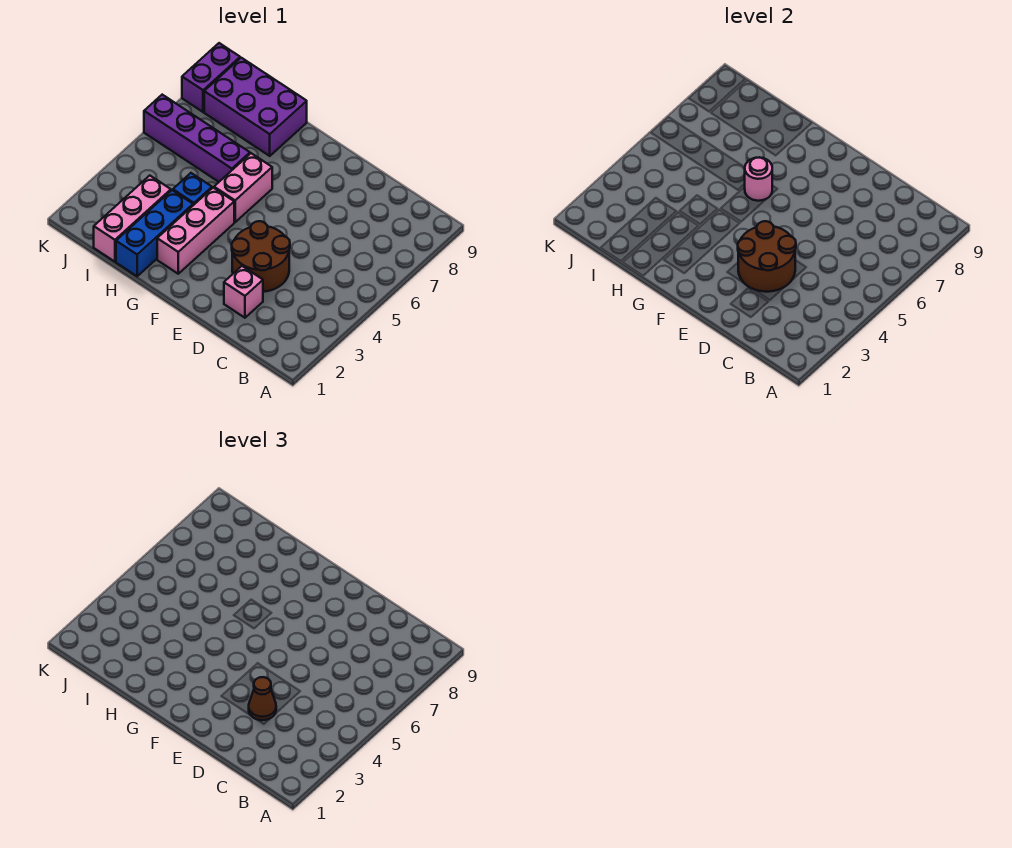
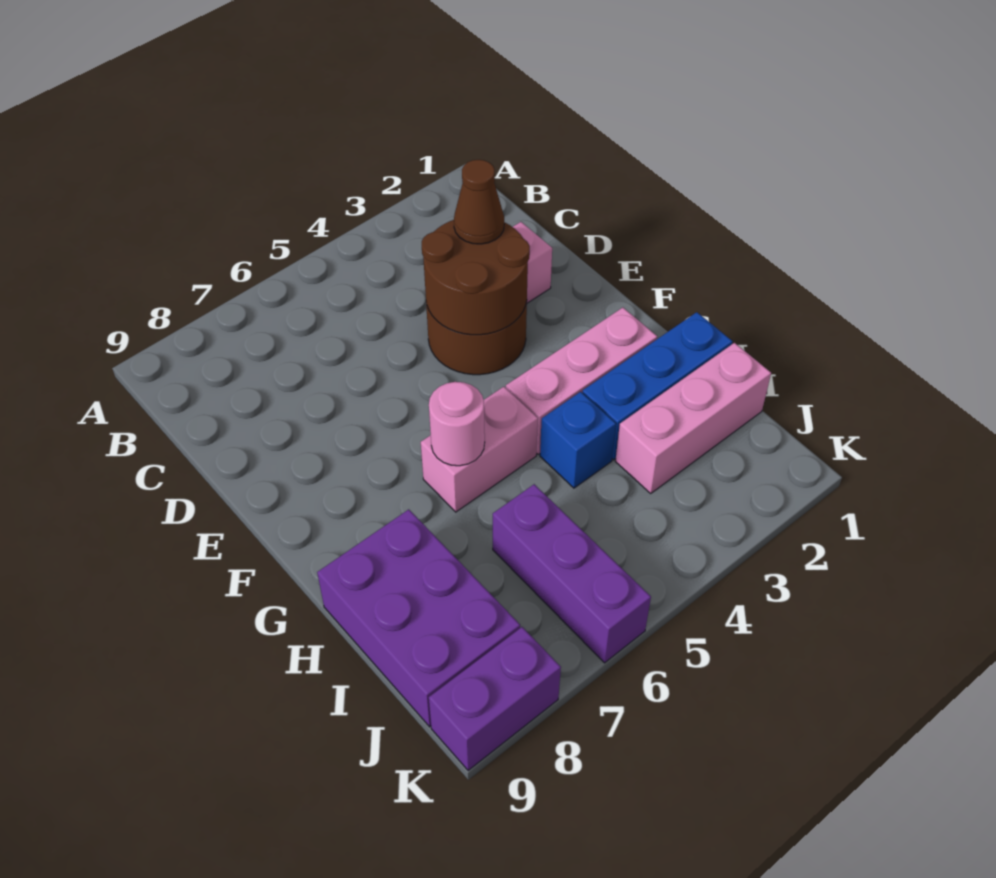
purple brick H6:K6 level 1 -> purple brick I6:K6 level 1

